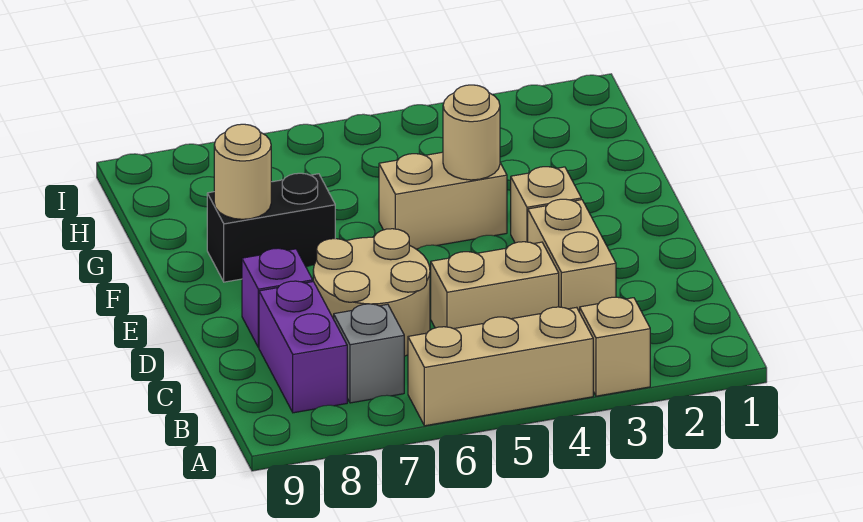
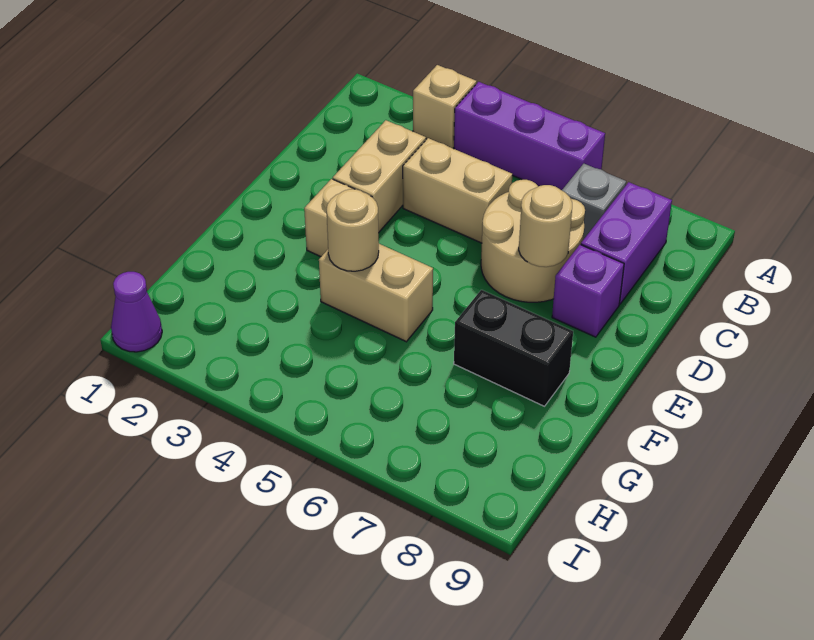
tan brick A4:A6 level 1 -> purple brick A4:A6 level 1
tan round brick F8 level 2 -> tan round brick D7 level 2
none -> purple cone I1 level 1

